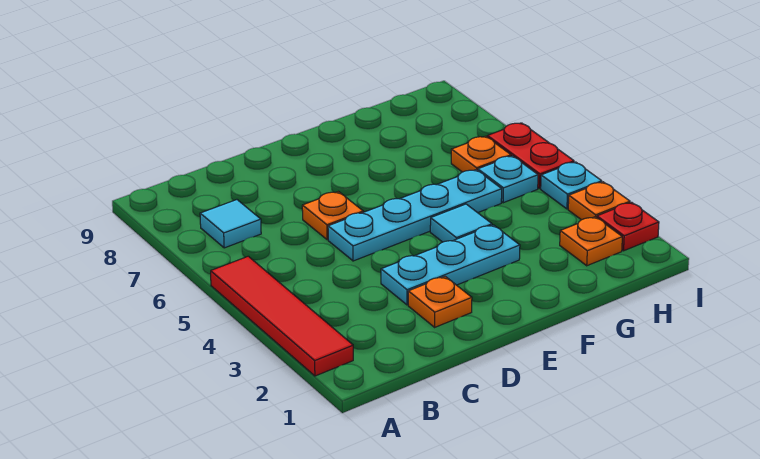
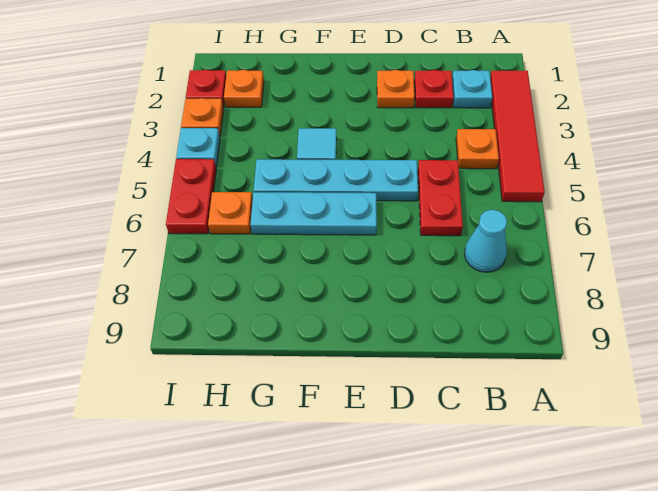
cyan tile B7 level 1 -> cyan cone B7 level 1
none -> red plate C2 level 1
none -> red plate C5:C6 level 1
cyan plate D3:F3 level 1 -> cyan plate E6:G6 level 1
orange plate D6 level 1 -> orange plate B4 level 1
cyan plate H5 level 1 -> cyan plate B2 level 1

